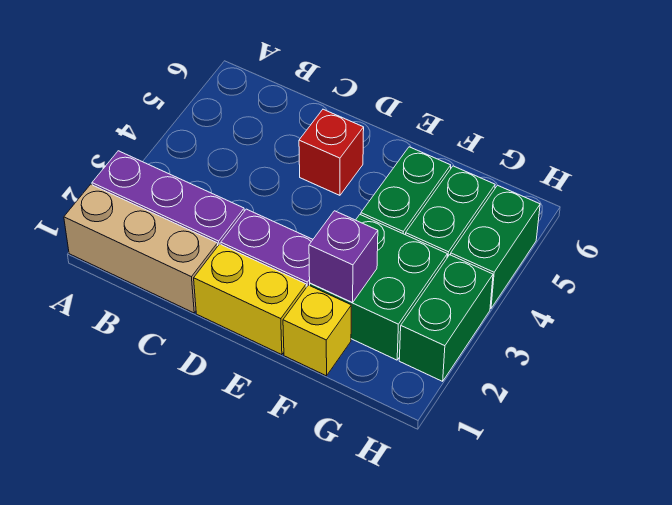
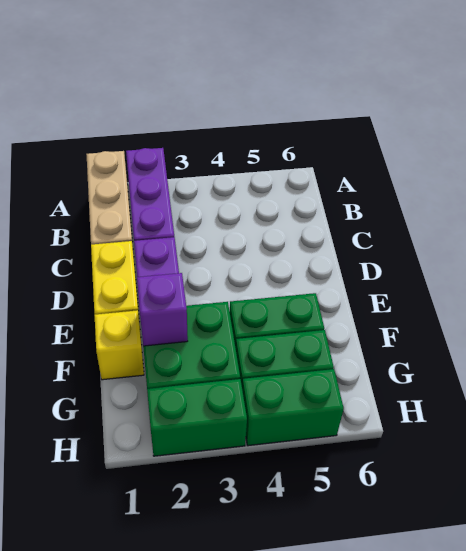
red brick D5 level 1 -> none

